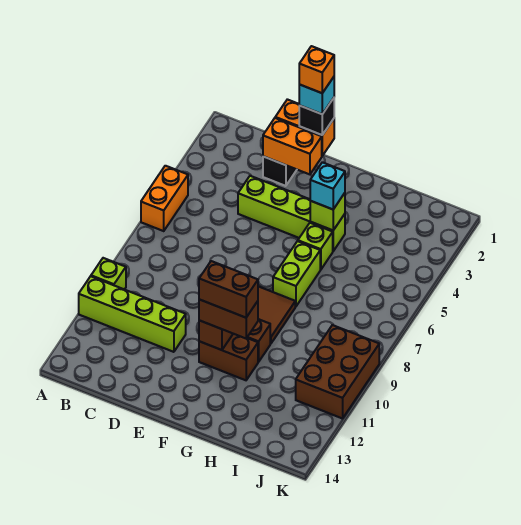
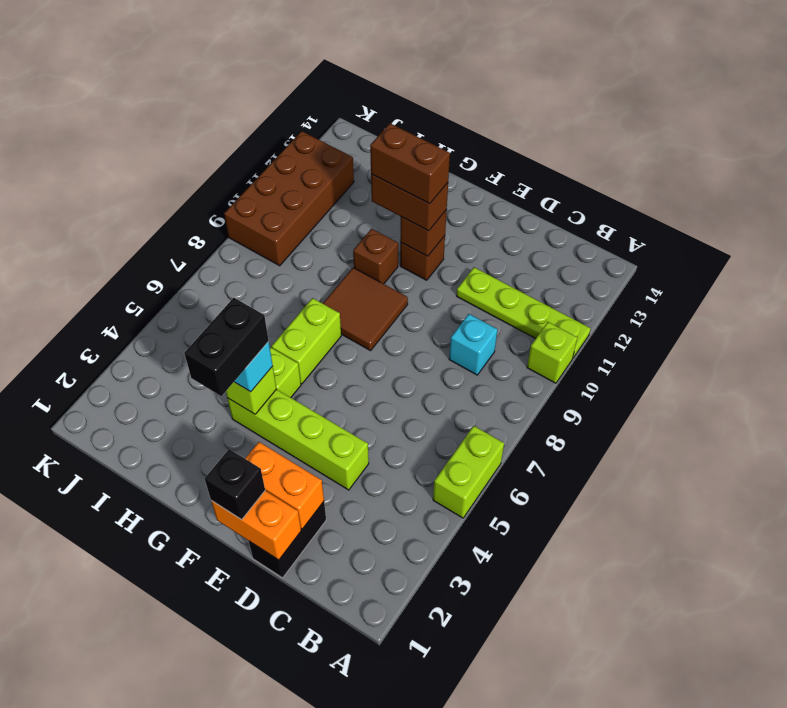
orange brick A5:A6 level 1 -> lime brick A5:A6 level 1
lime brick A11:D11 level 1 -> lime plate A11:D11 level 1
cyan brick E1 level 4 -> cyan brick C9 level 1
orange brick E1 level 5 -> none
brown brick F11:G11 level 1 -> brown brick F11 level 1
none -> black brick G3:G4 level 4
brown brick J9:K11 level 1 -> brown brick J9:K12 level 1

